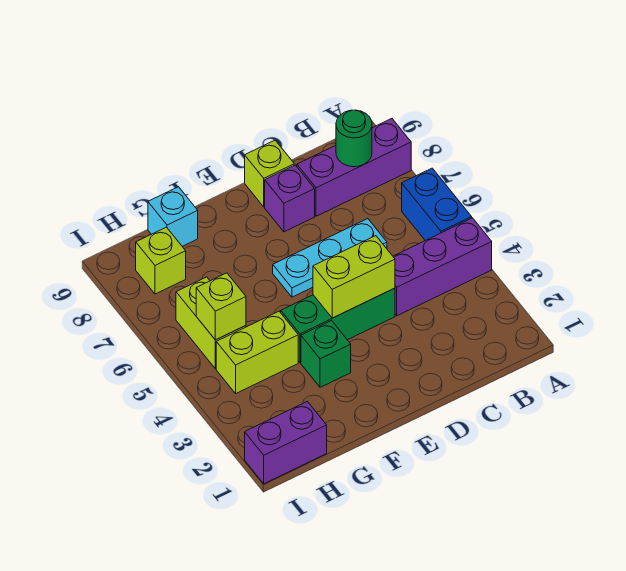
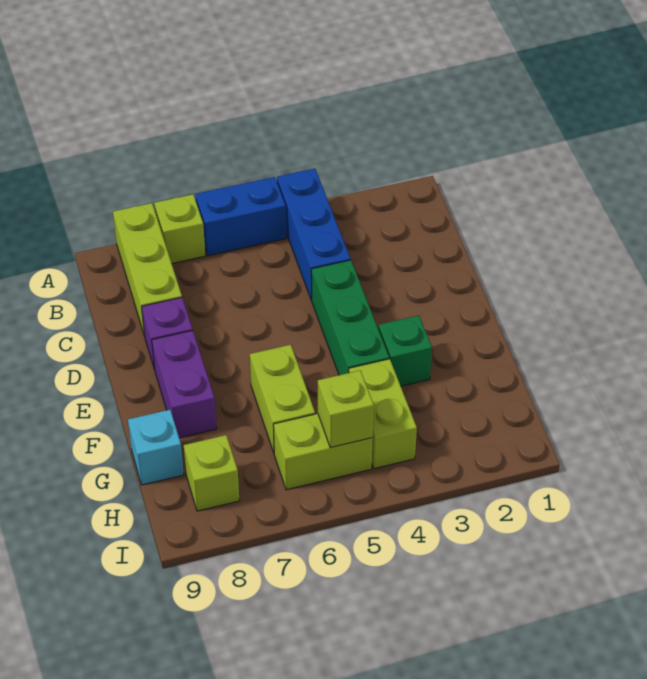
purple brick A4:C4 level 1 -> blue brick A4:C4 level 1
purple brick A8:C8 level 1 -> lime brick A8:C8 level 1
green round brick B8 level 2 -> none
cyan plate C6:E6 level 1 -> none
lime brick D4:E4 level 2 -> lime brick F6:G6 level 1
lime brick D9 level 1 -> lime brick A7 level 1
purple brick H1:I1 level 1 -> purple brick E8:F8 level 1

